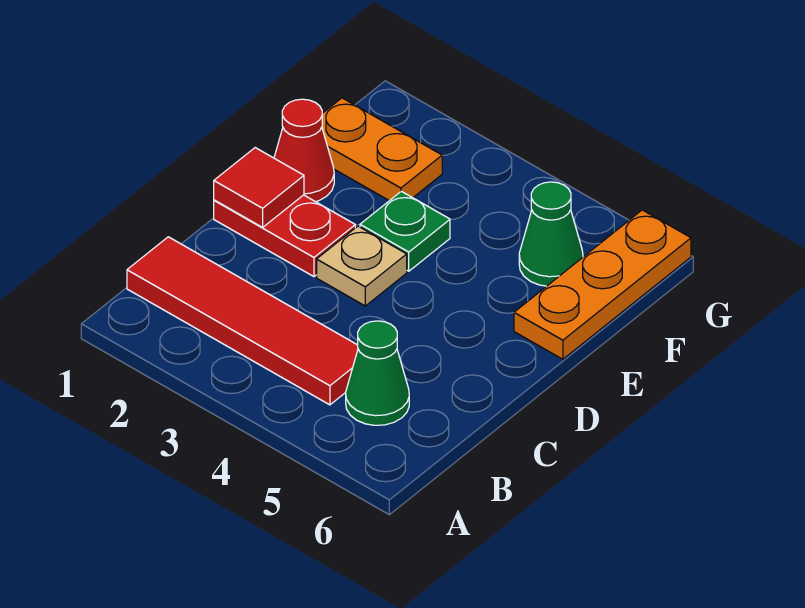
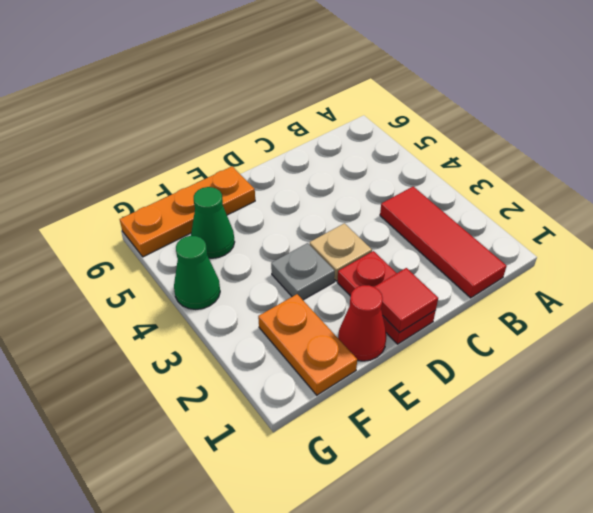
red tile B1:B4 level 1 -> red tile B1:B3 level 1
green cone B5 level 1 -> green cone G4 level 1
green plate E3 level 1 -> grey plate E3 level 1

